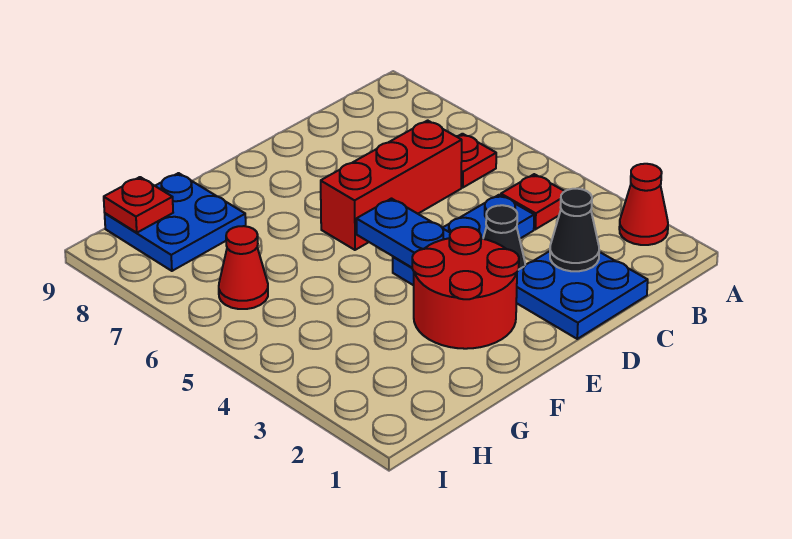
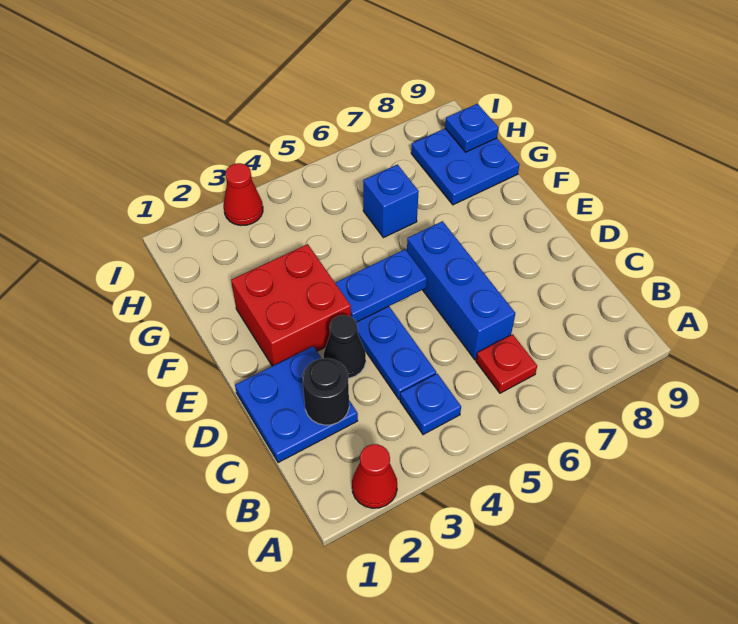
red plate B4 level 1 -> blue plate B4 level 1
black cone C2 level 2 -> black round brick C2 level 2
red brick C6:E6 level 1 -> blue brick C6:E6 level 1
red round brick E2:F3 level 1 -> red brick E2:F3 level 1
none -> blue brick G6 level 1
red cone H6 level 1 -> red cone I3 level 1
red plate H9 level 2 -> blue plate H9 level 2

